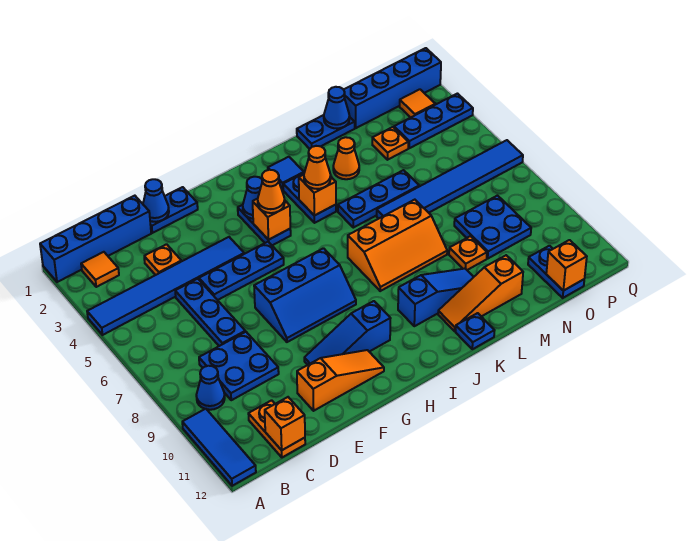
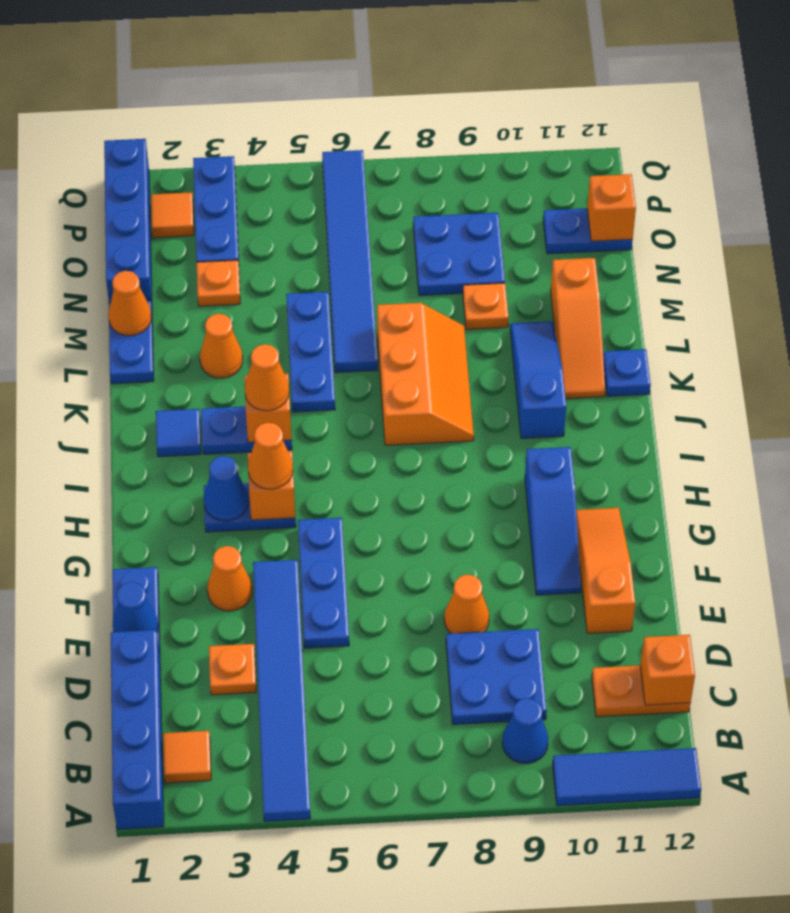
blue plate D5:D7 level 1 -> none
none -> orange cone E8 level 1
none -> orange cone F3 level 1
blue slope F7:H8 level 1 top 7 -> none
blue cone M1 level 2 -> orange cone M1 level 2

